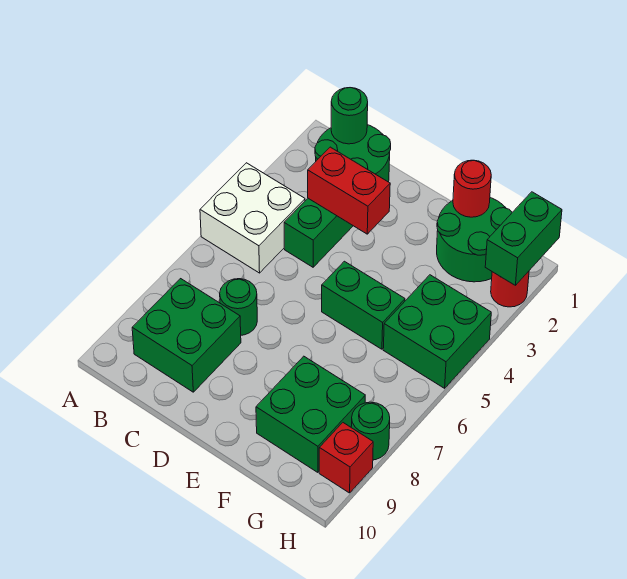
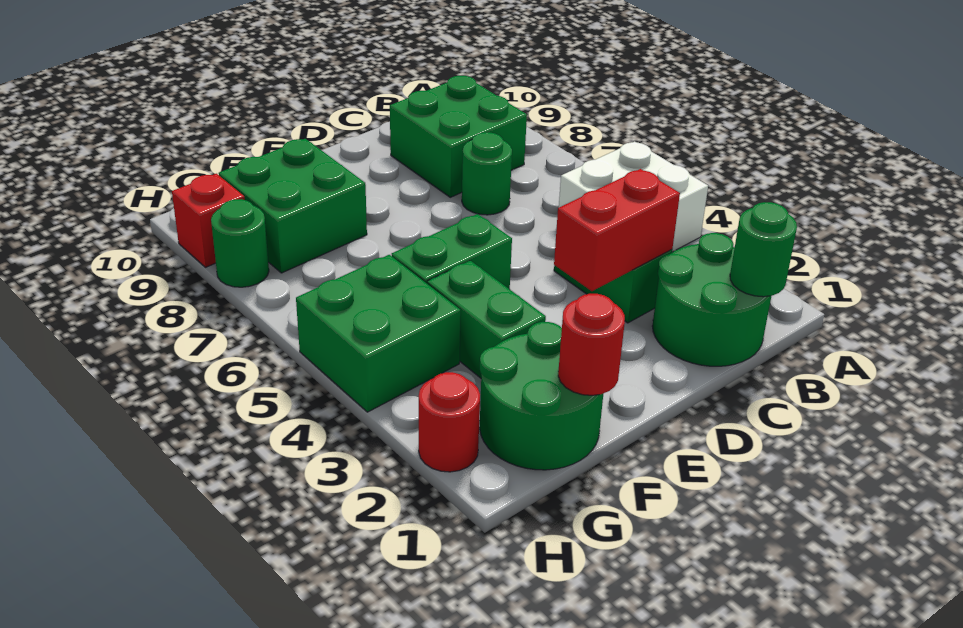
green brick H1:H2 level 2 -> green brick F3:F4 level 1

